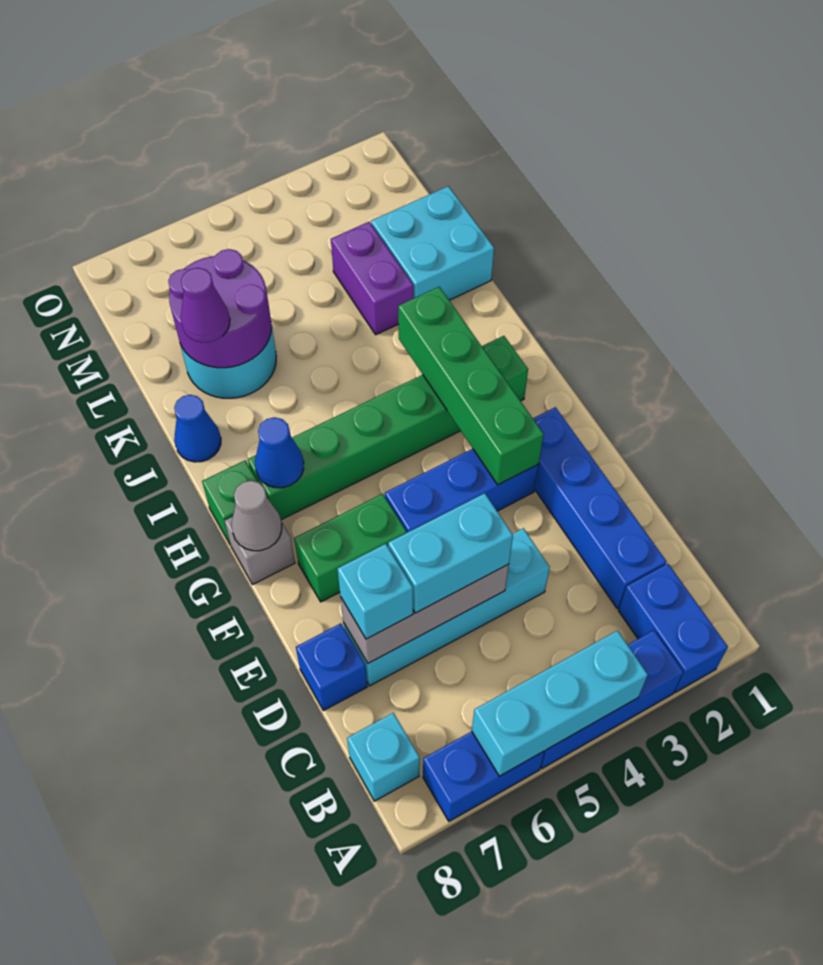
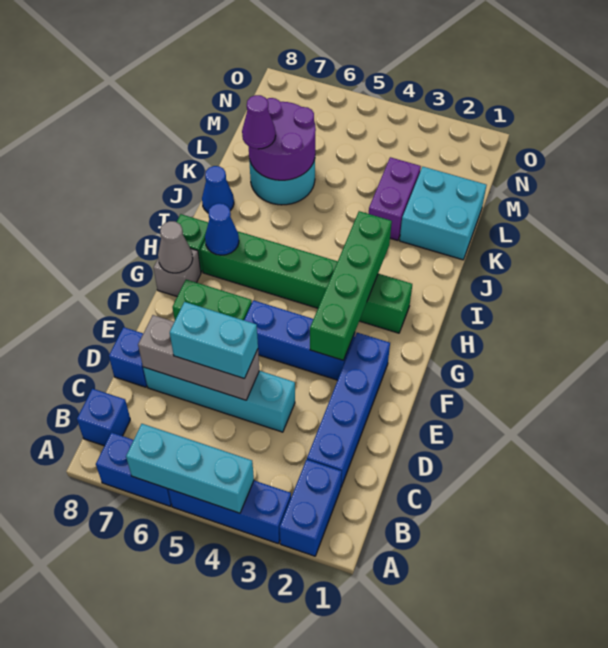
cyan brick B8 level 1 -> blue brick B8 level 1
cyan brick D7 level 3 -> none

